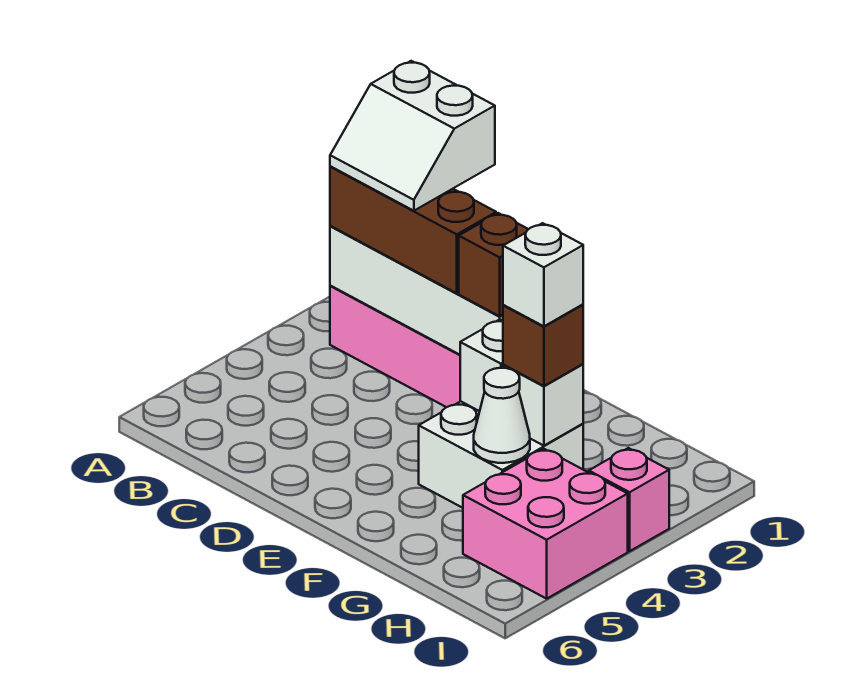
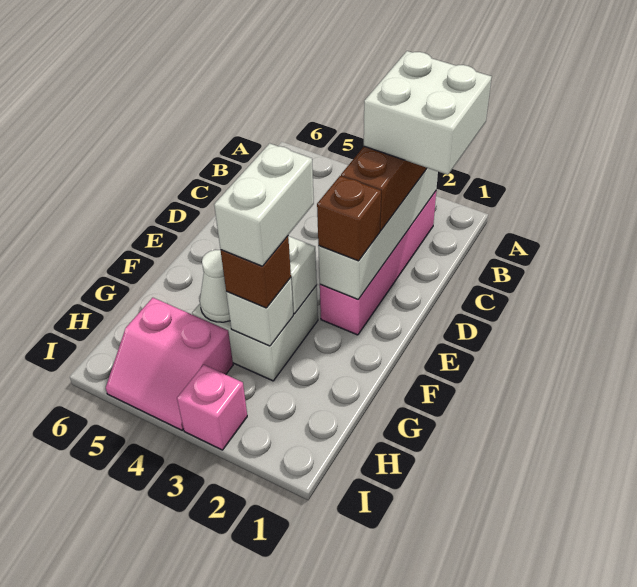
white slope B1:C2 level 4 top 1 -> white brick B1:C2 level 4
white brick G3 level 4 -> white brick F3:G3 level 4
pink brick H4:I5 level 1 -> pink slope H4:I5 level 1 top H

